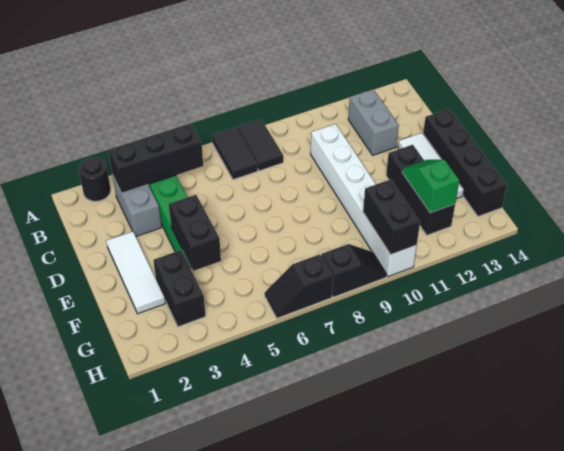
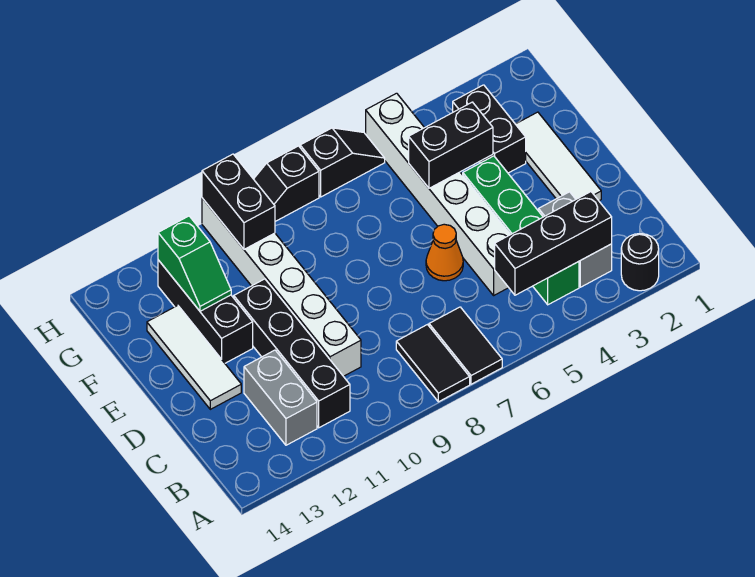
none -> white brick C5:H5 level 1
none -> orange cone D6 level 1
black brick D14:G14 level 1 -> black brick B11:E11 level 1
black brick E4:F4 level 2 -> black brick F4:F5 level 2

